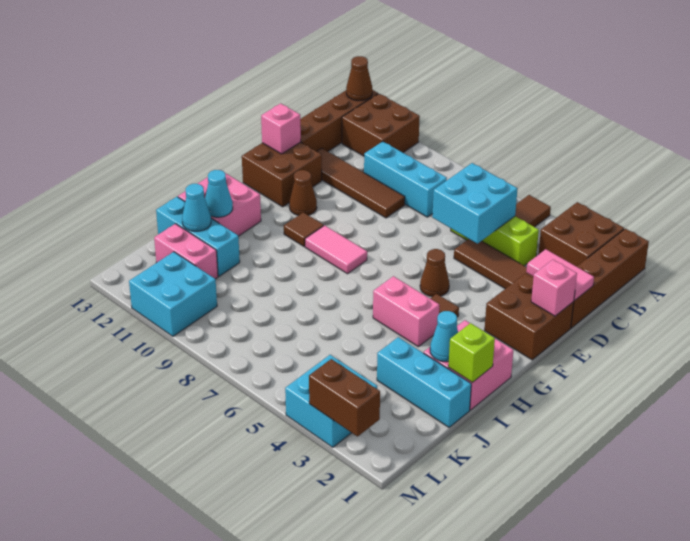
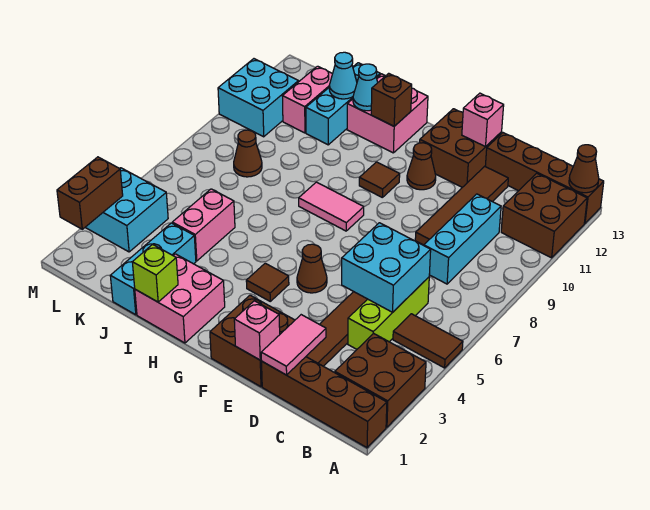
pink tile G8:G9 level 1 -> pink tile G8:H8 level 1
pink brick H4:H5 level 1 -> pink brick J4:J5 level 1
none -> brown brick H12 level 2
cyan cone I2 level 2 -> none
none -> brown cone K8 level 1

